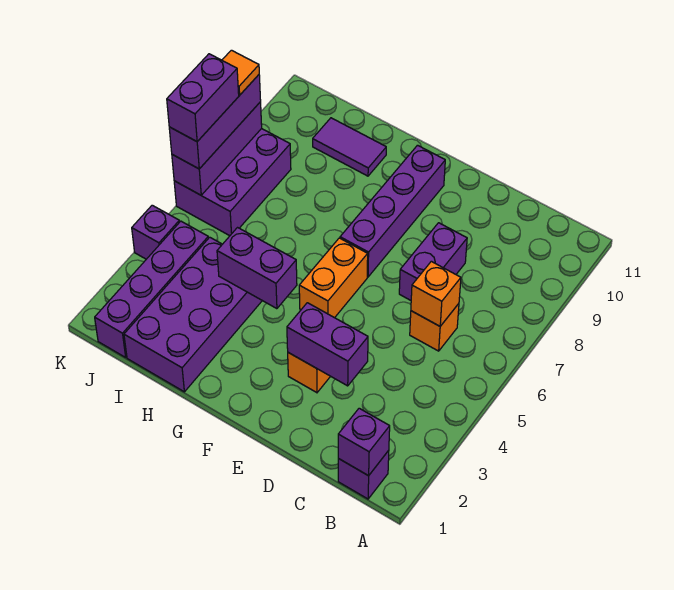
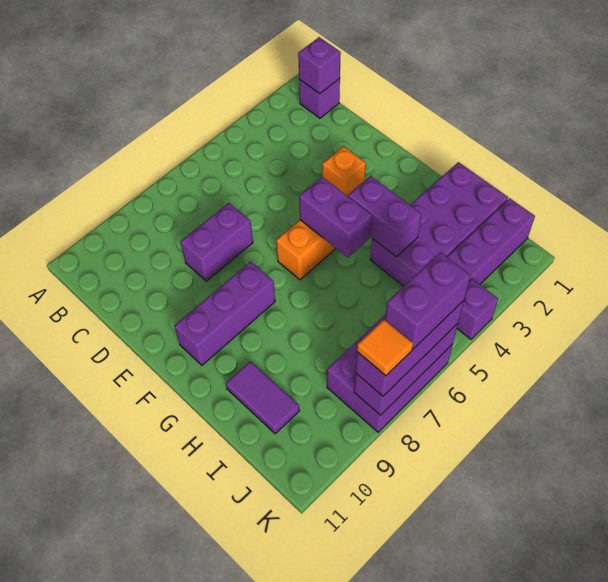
orange brick C6 level 1 -> none
orange brick C6 level 2 -> none
purple brick D3:E3 level 2 -> purple brick F5:G5 level 2
purple brick F7:F10 level 1 -> purple brick F8:F10 level 1

